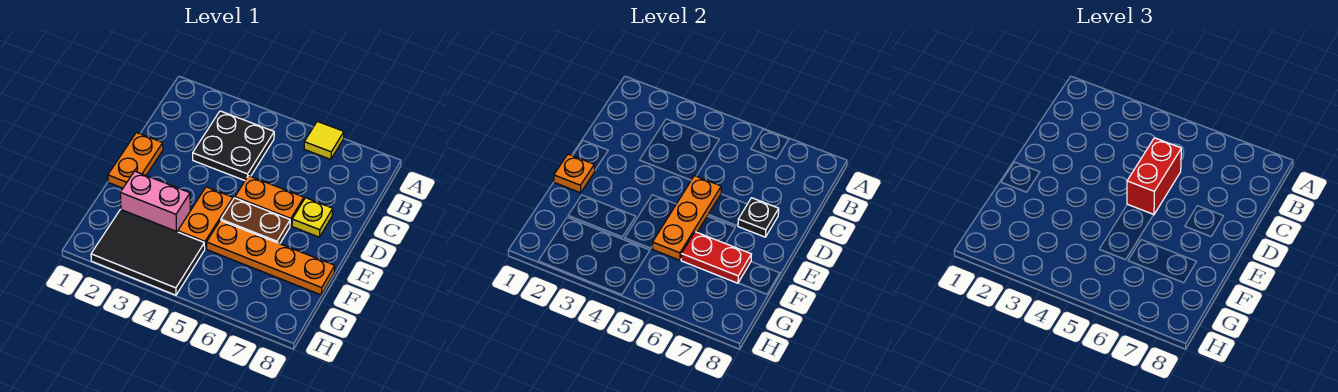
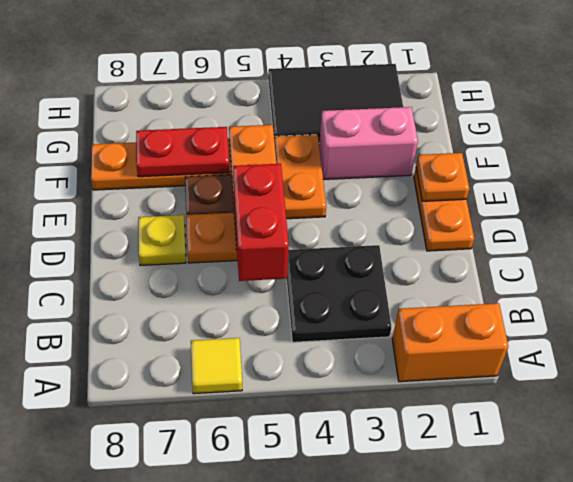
none -> orange brick A1:A2 level 1
black plate D7 level 2 -> none

